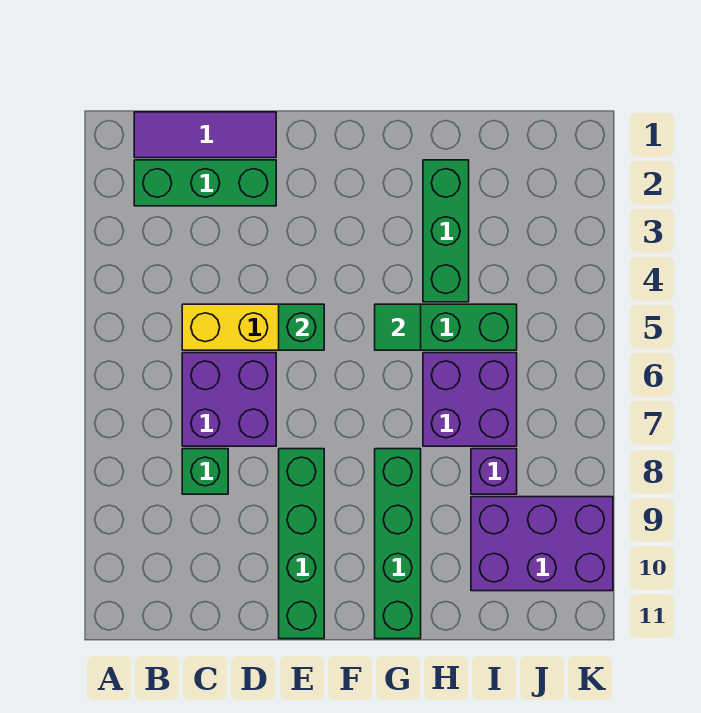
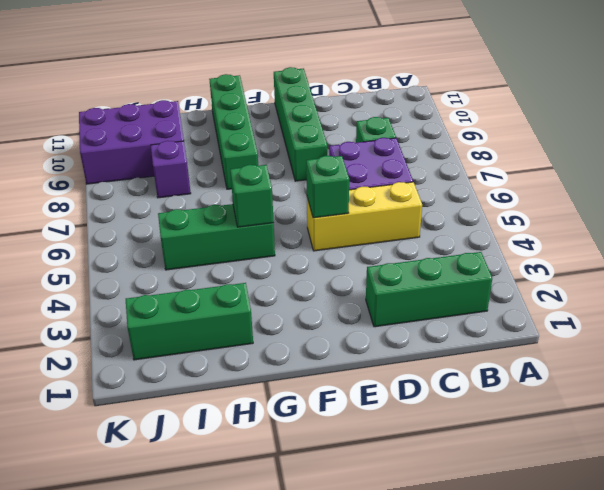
purple tile B1:D1 level 1 -> none
green tile G5 level 2 -> green brick G5 level 2
green brick H2:H4 level 1 -> green brick H2:J2 level 1
purple brick H6:I7 level 1 -> none

